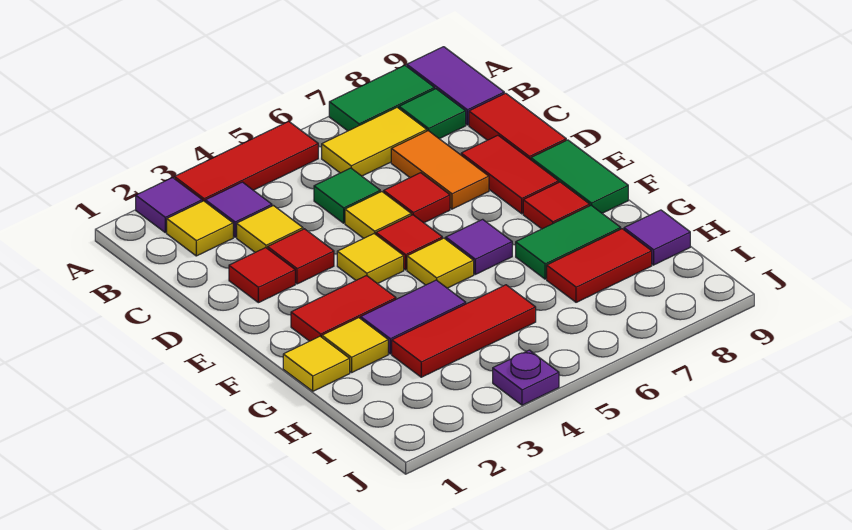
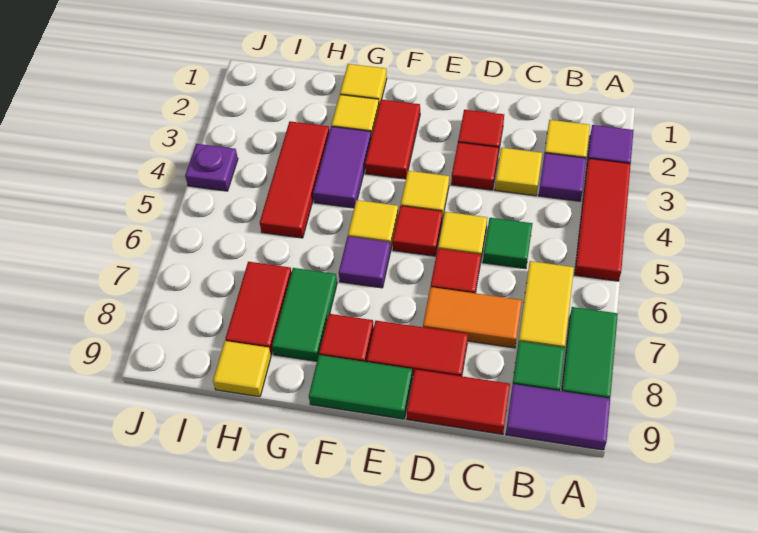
purple tile H9 level 1 -> yellow tile H9 level 1

